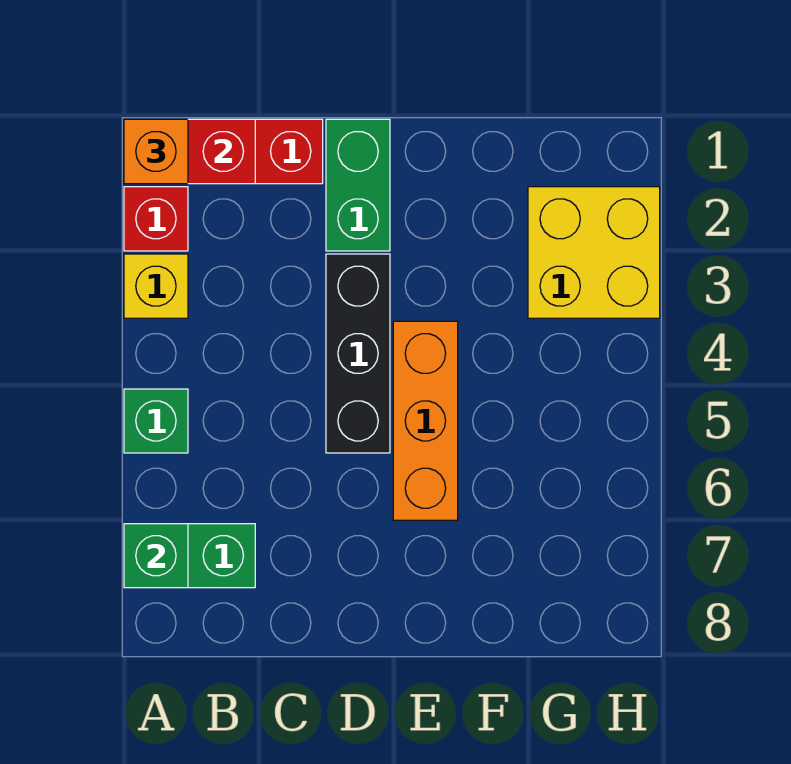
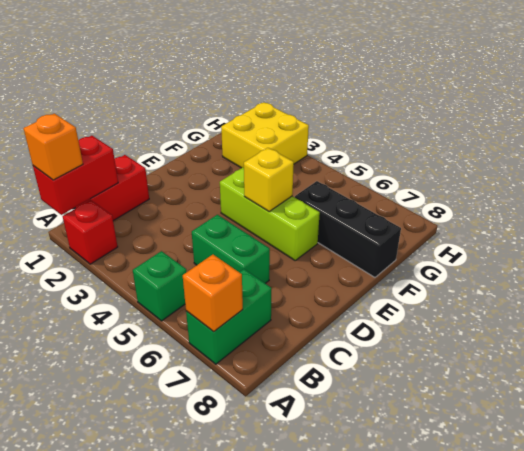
yellow brick A3 level 1 -> yellow brick E5 level 2
green brick A7 level 2 -> orange brick A7 level 2
green brick D1:D2 level 1 -> green brick C5:C6 level 1
black brick D3:D5 level 1 -> black brick F6:F8 level 1
orange brick E4:E6 level 1 -> lime brick E4:E6 level 1

